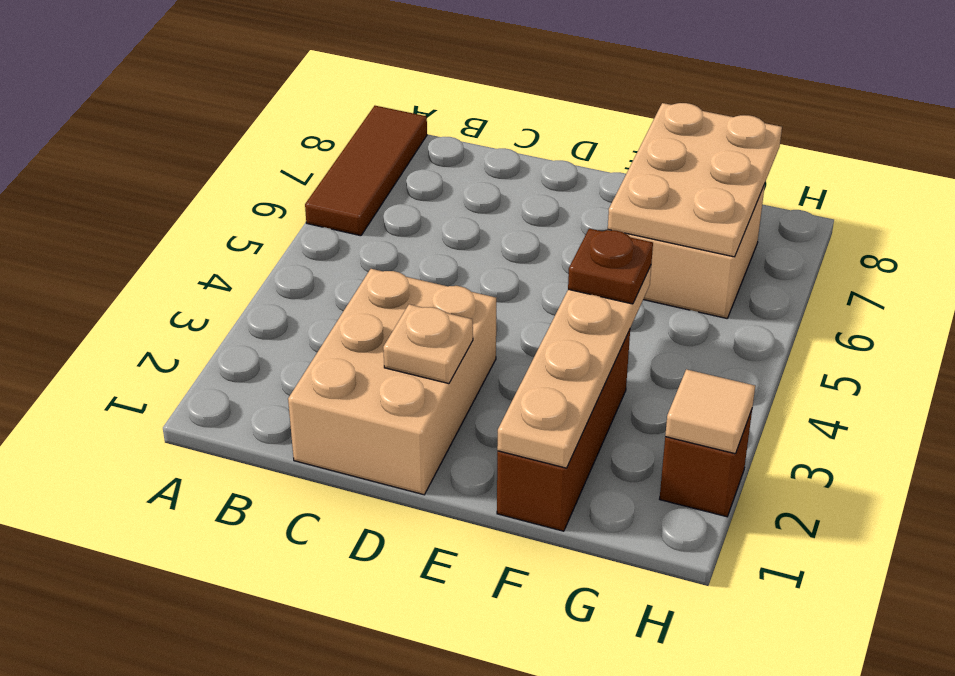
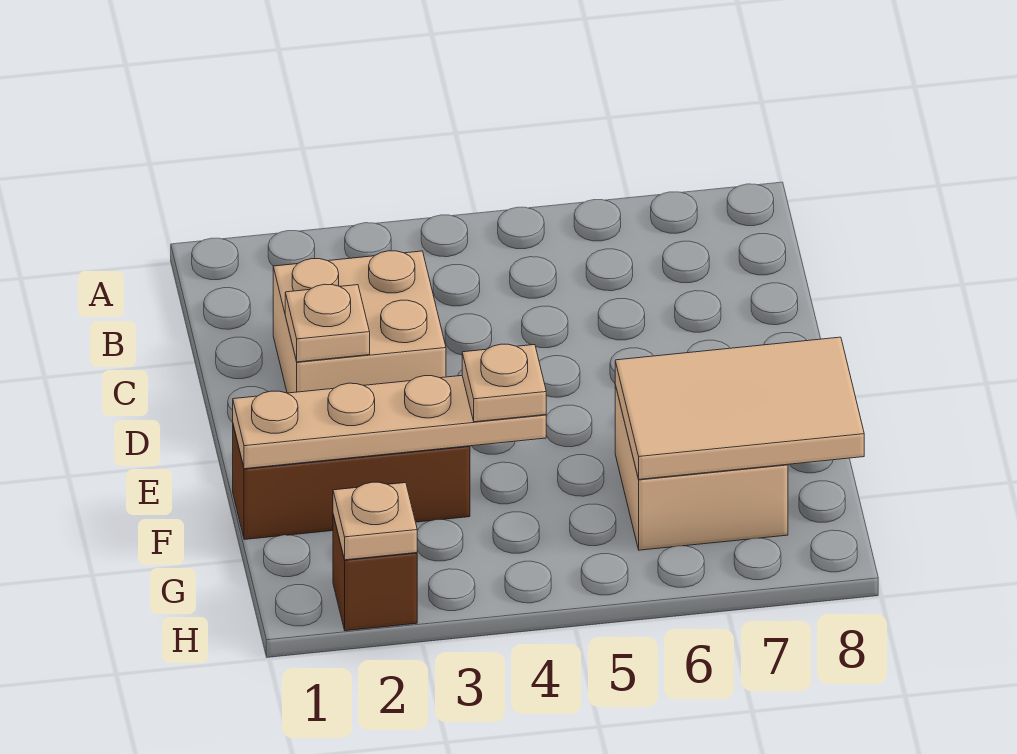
brown tile A6:A8 level 1 -> none
tan brick C1:D3 level 1 -> tan brick C2:D3 level 1
brown plate F4 level 3 -> tan plate F4 level 3
tan plate F6:G8 level 2 -> tan tile F6:G8 level 2
tan tile H2 level 2 -> tan plate H2 level 2

